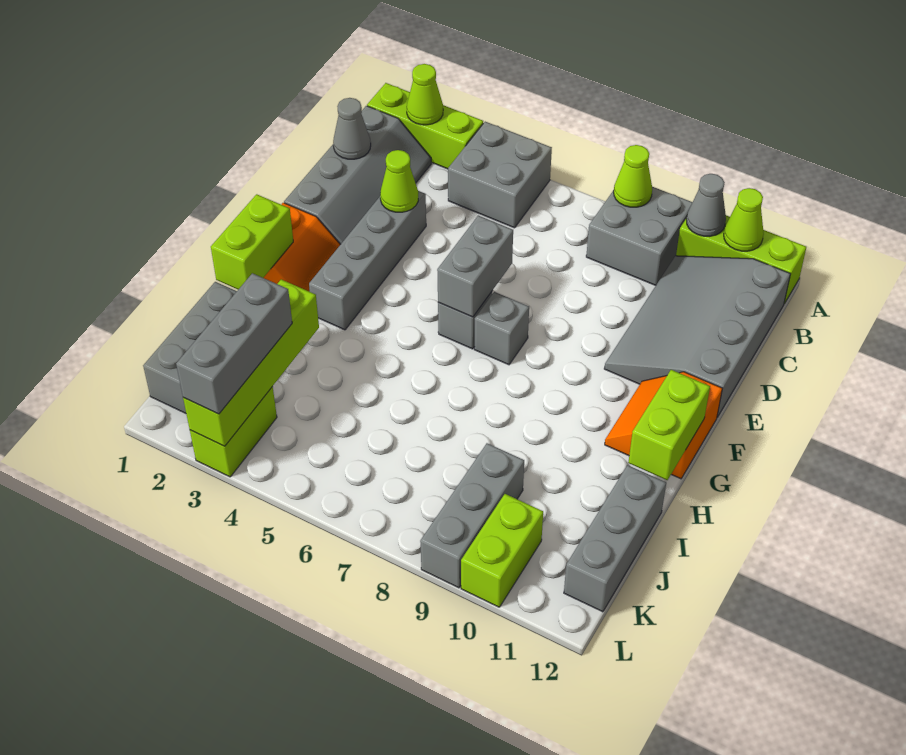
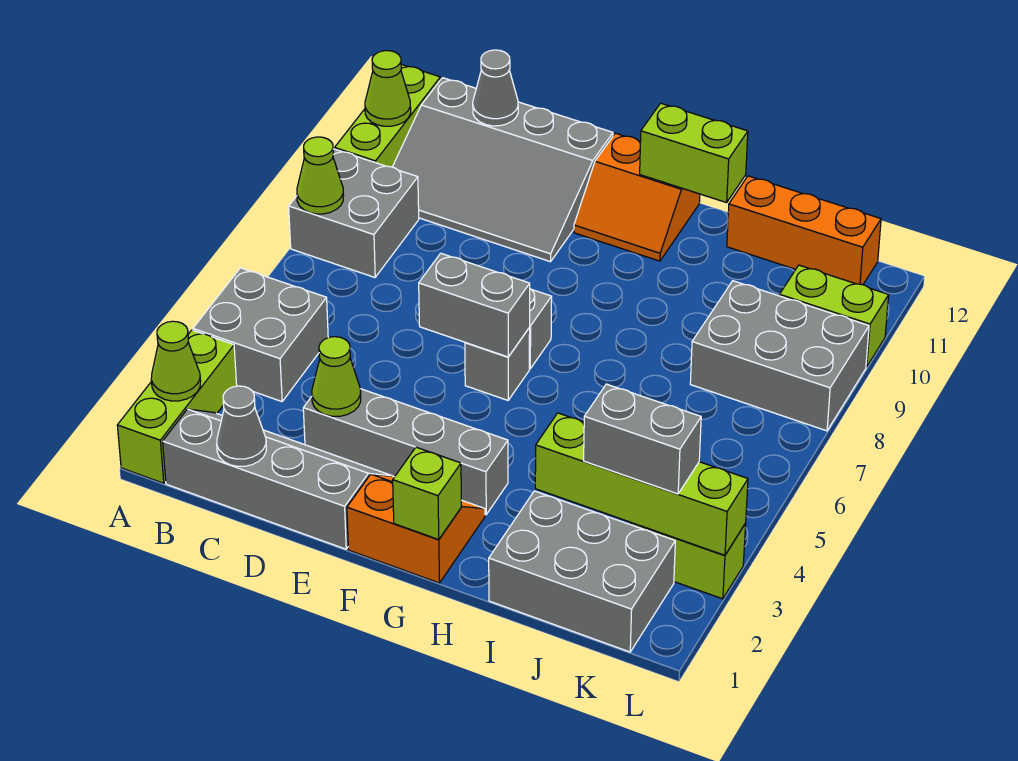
grey cone A10 level 2 -> grey cone C12 level 2
lime brick G1:H1 level 2 -> lime brick G1 level 2
grey brick I12:K12 level 1 -> orange brick I12:K12 level 1
grey brick J3:L3 level 3 -> grey brick J3:K3 level 3
grey brick J9:L9 level 1 -> grey brick J8:L9 level 1

